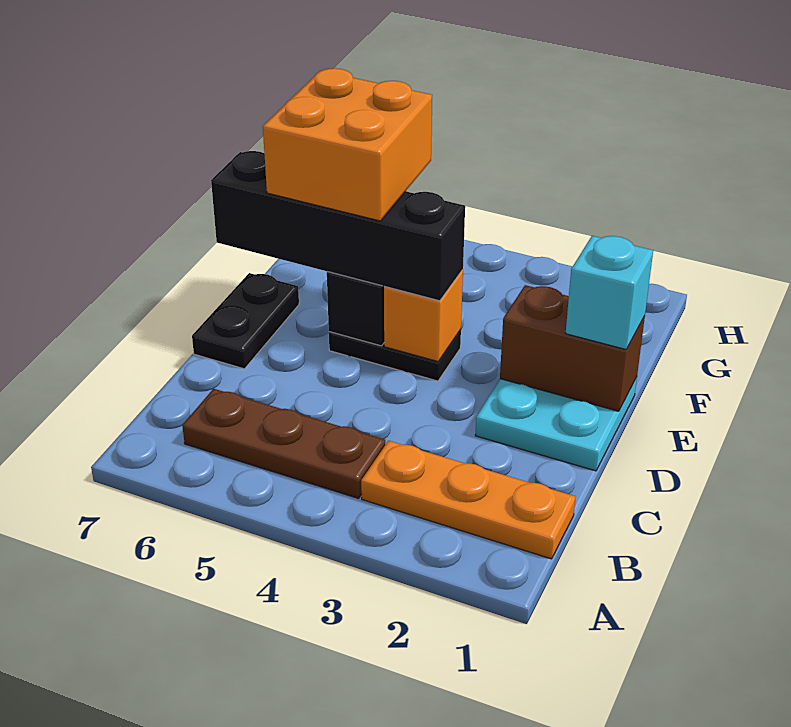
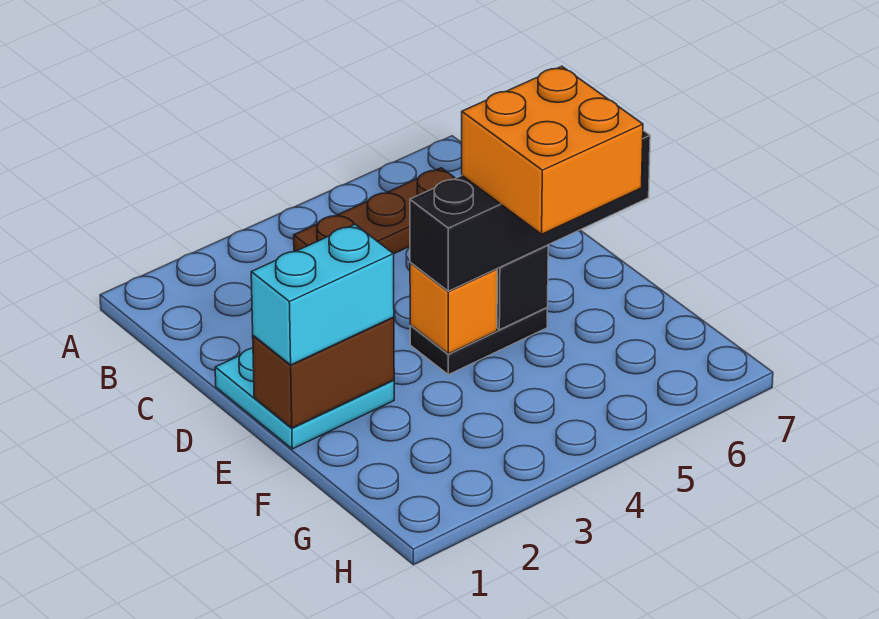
orange plate B1:B3 level 1 -> none
black plate D7:E7 level 1 -> none
cyan brick E1 level 3 -> cyan brick E1:E2 level 3

